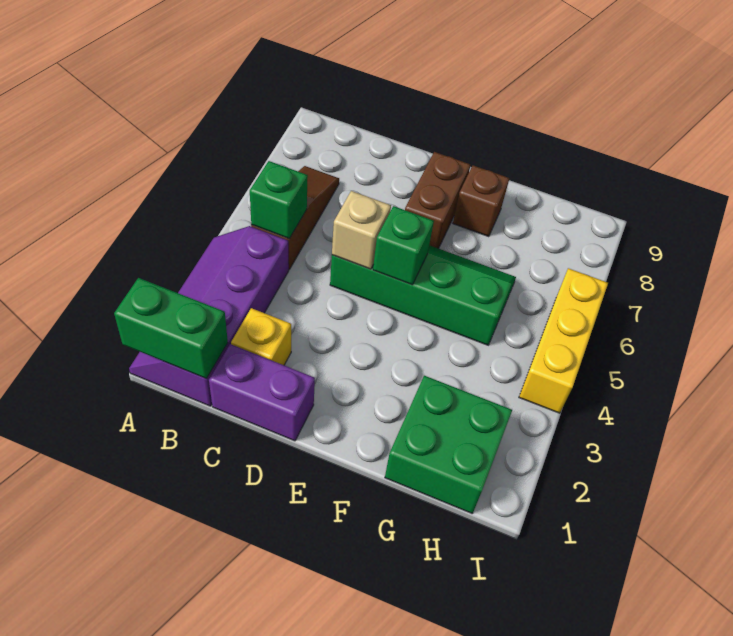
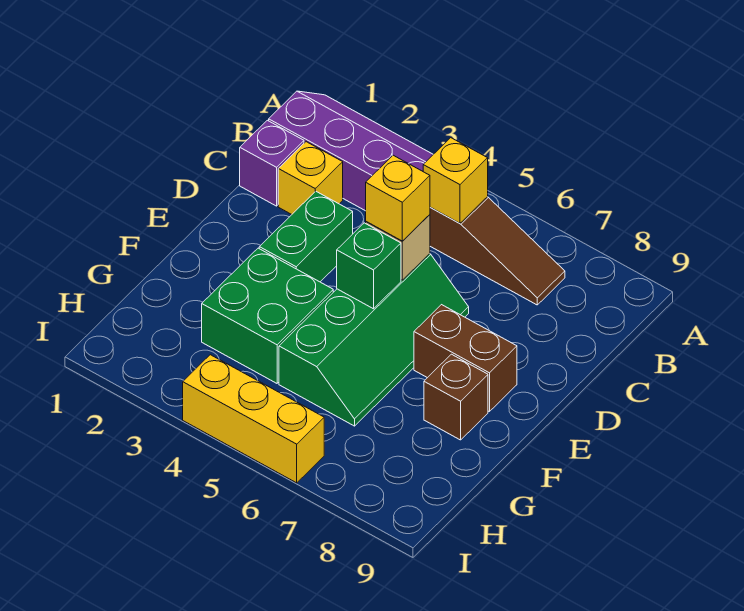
green brick A1:B1 level 2 -> green brick D3:E3 level 1
green brick B5 level 2 -> yellow brick B5 level 2
purple brick C1:D1 level 1 -> purple brick C1 level 1
none -> yellow brick D5 level 3
green brick G1:H2 level 1 -> green brick F3:G4 level 1

